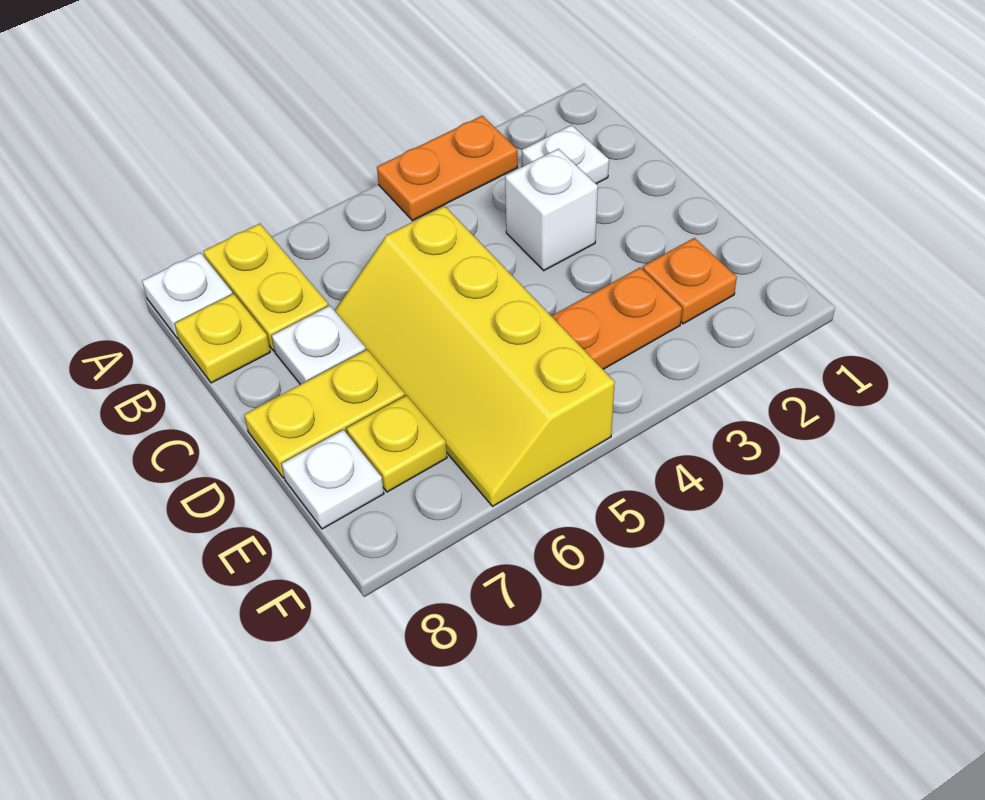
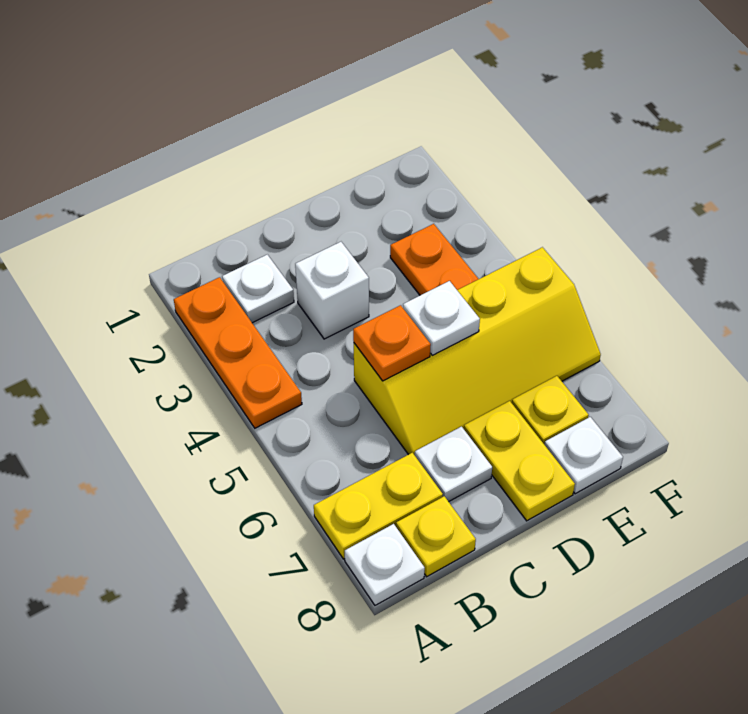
orange plate A3:A4 level 1 -> orange plate A2:A4 level 1
none -> white plate D5 level 2
orange plate E2 level 1 -> orange plate C5 level 2

